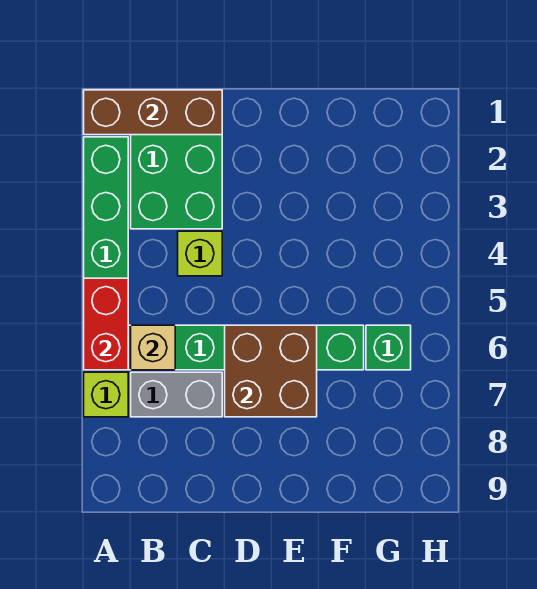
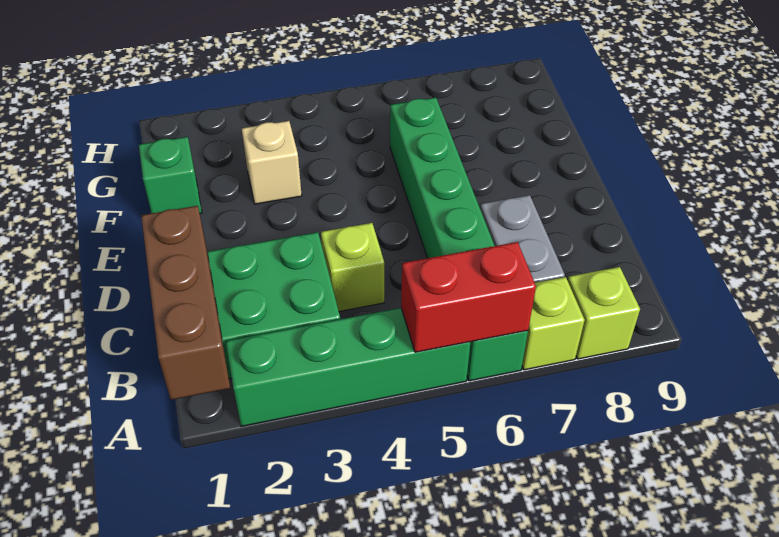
none -> lime brick A8 level 1
tan brick B6 level 2 -> tan brick F3 level 1
brown brick D6:E7 level 2 -> none
green brick G6 level 1 -> green brick F1 level 1

